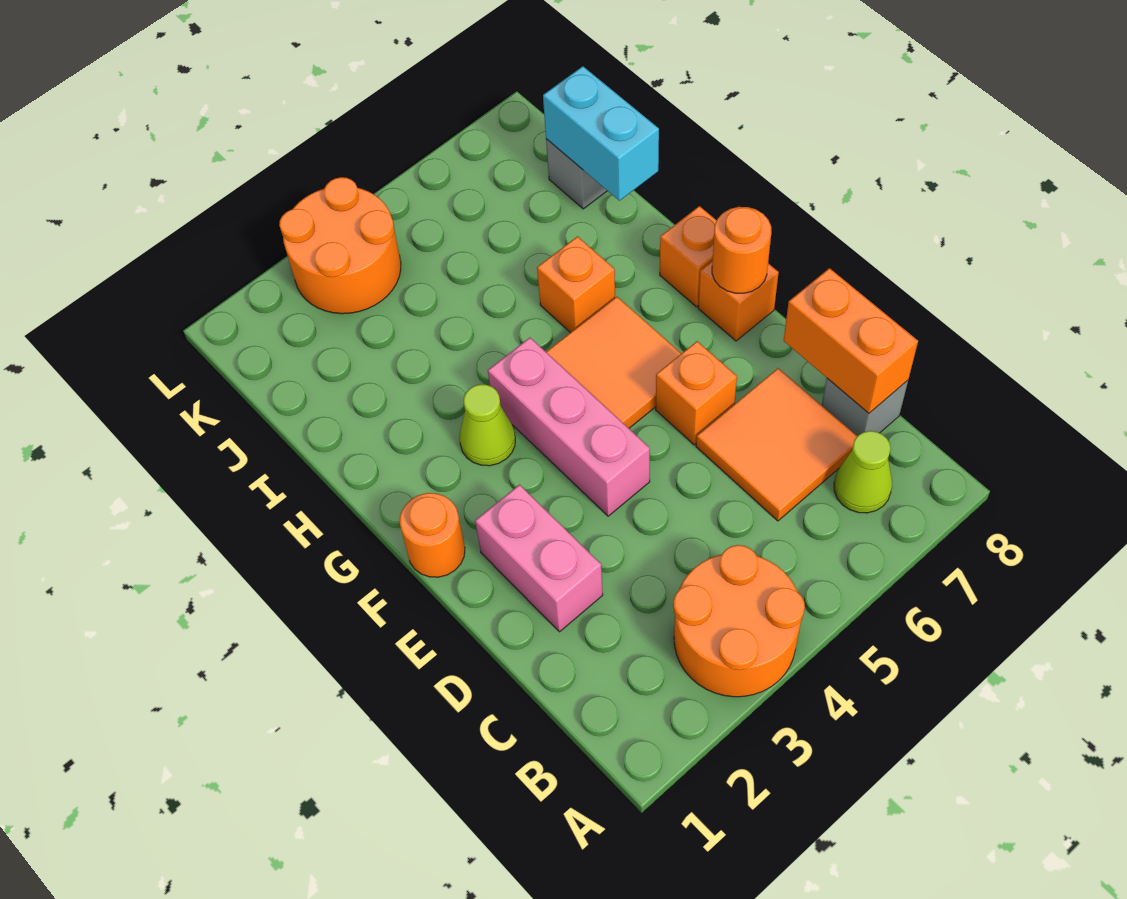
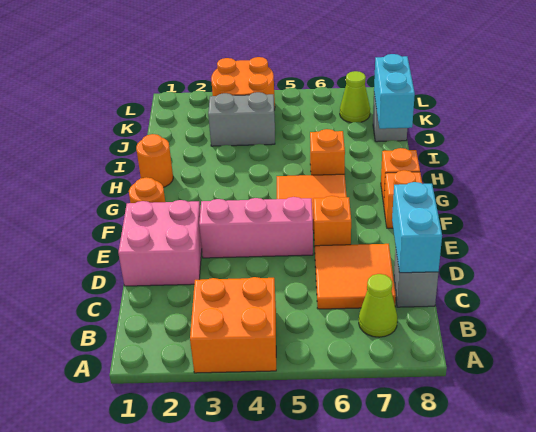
orange round brick A3:B4 level 1 -> orange brick A3:B4 level 1
orange brick C8:D8 level 2 -> cyan brick C8:D8 level 2
pink brick D2:E2 level 1 -> pink brick D1:E2 level 1
pink brick E4:G4 level 1 -> pink brick E3:E5 level 1
orange round brick F8 level 2 -> orange round brick H1 level 1
lime cone G3 level 1 -> lime cone K7 level 1
none -> grey brick J3:J4 level 1

